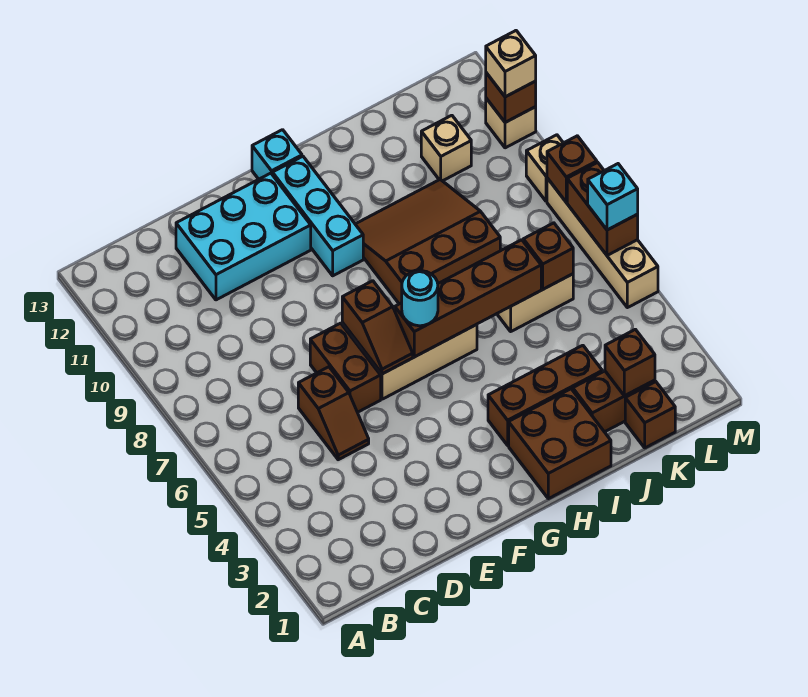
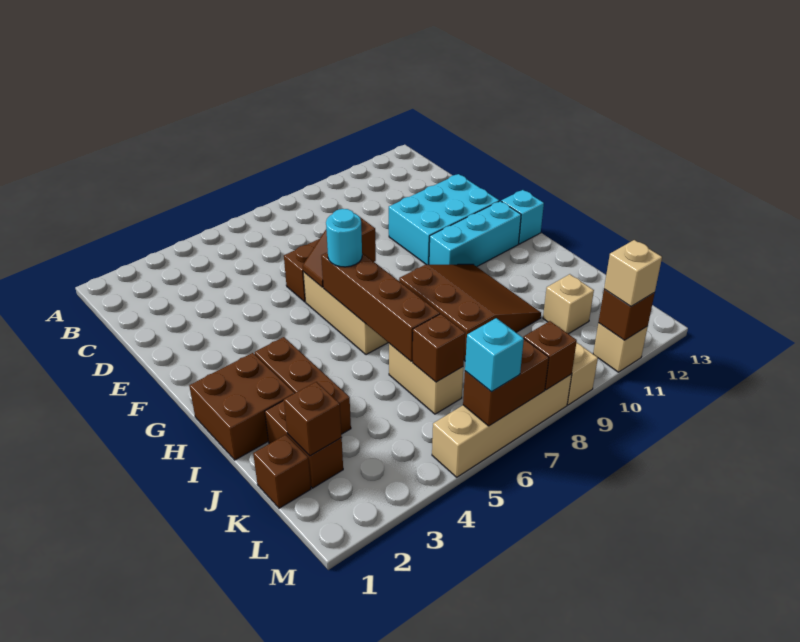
brown slope D5:D6 level 1 top 6 -> none
cyan brick D11:F12 level 1 -> cyan brick E10:F12 level 1

